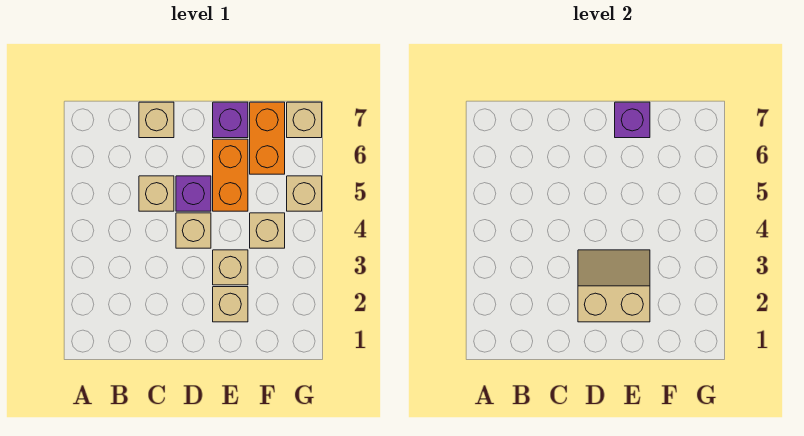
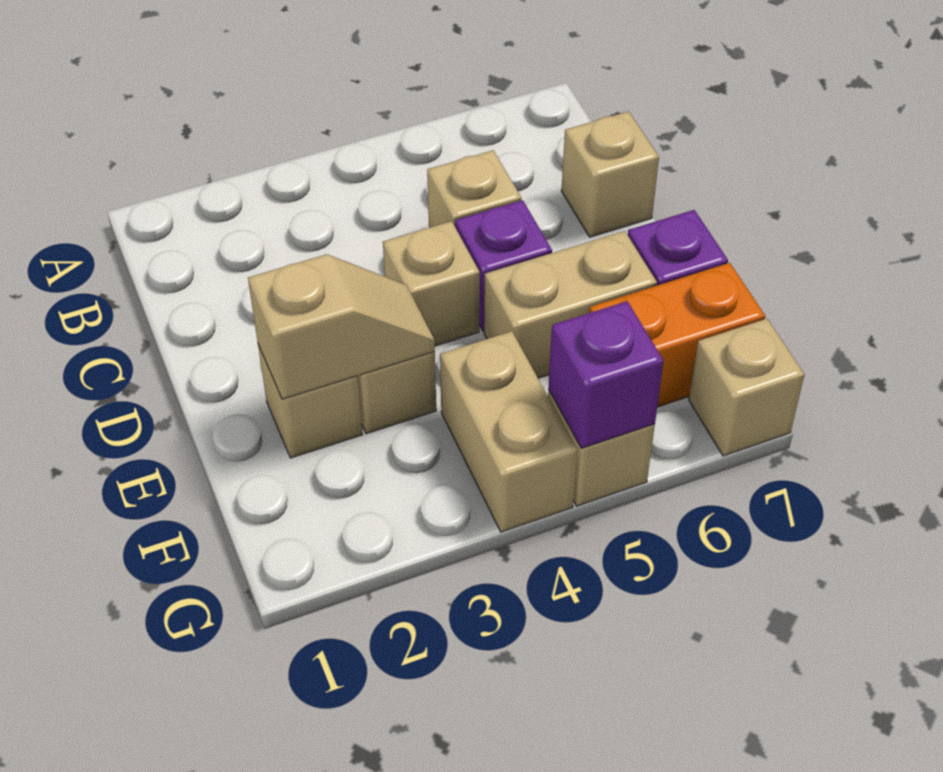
tan slope D2:E3 level 2 top 2 -> tan slope E2:E3 level 2 top 2
orange brick E5:E6 level 1 -> tan brick E5:E6 level 1
purple brick E7 level 2 -> purple brick G5 level 2
tan brick F4 level 1 -> tan brick F4:G4 level 1

